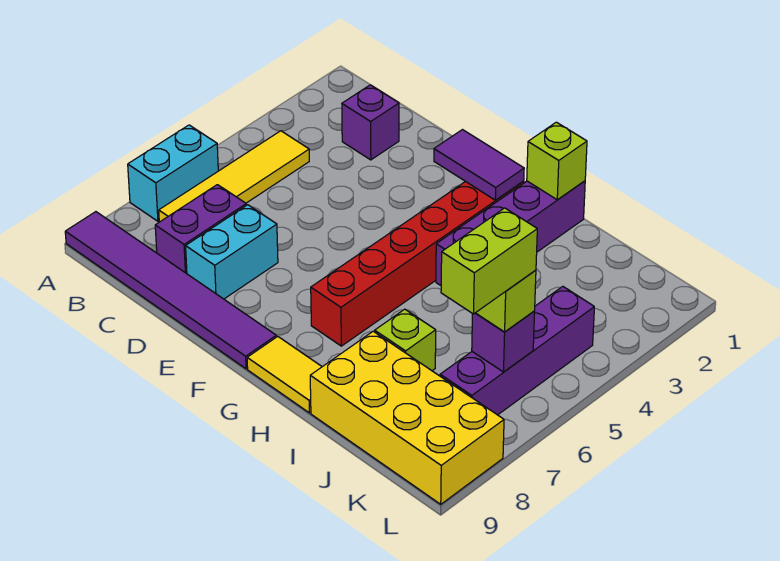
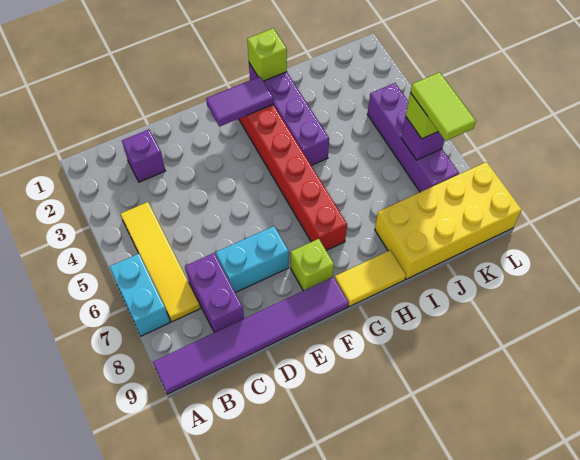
cyan brick D7:D8 level 1 -> cyan brick D7:E7 level 1
lime brick I7 level 1 -> lime brick F8 level 1
lime brick K6:K7 level 4 -> lime tile K6:K7 level 4

